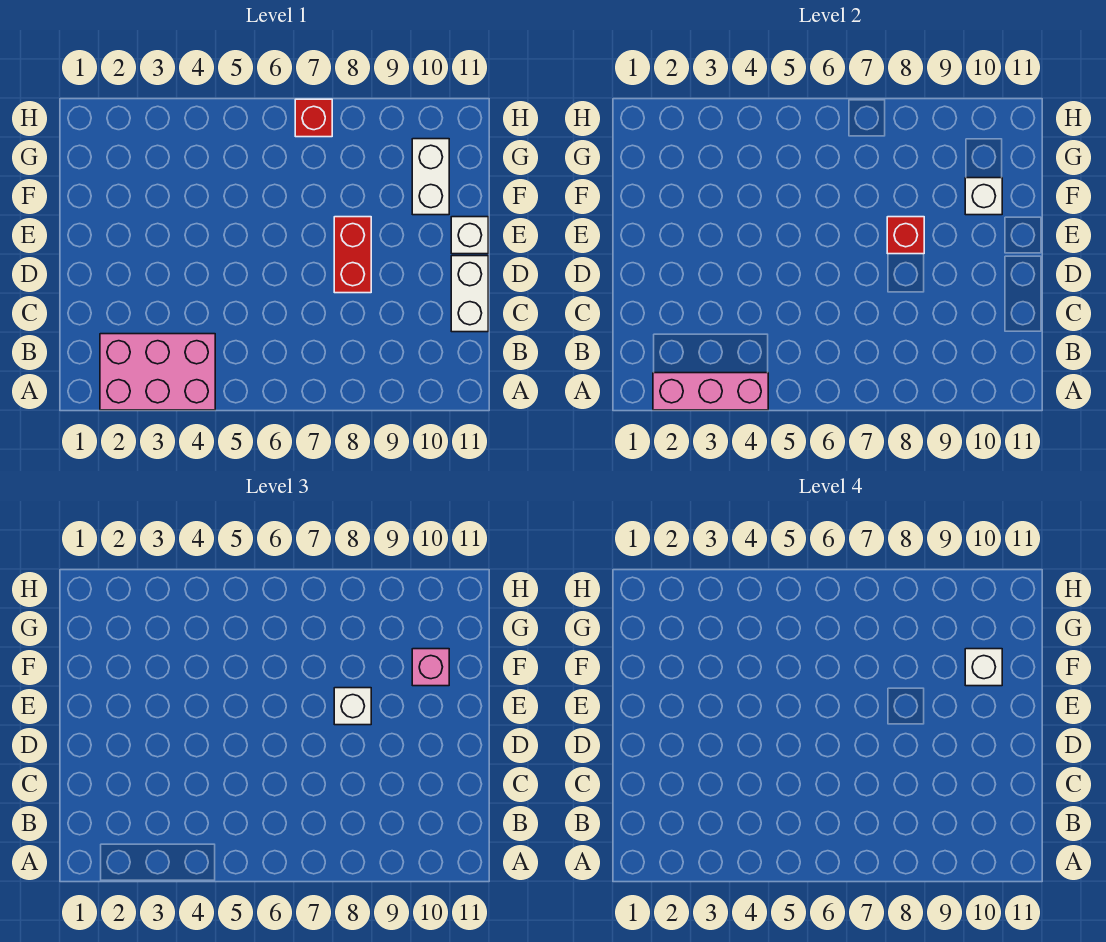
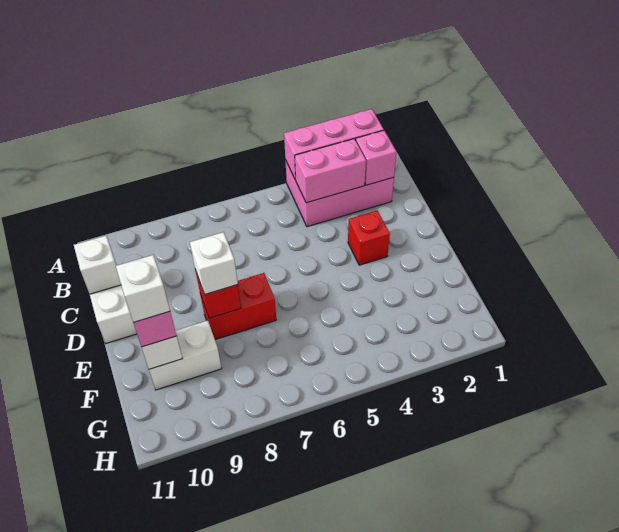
none -> pink brick B2 level 2
none -> pink brick B3:B4 level 2
red brick D8:E8 level 1 -> red brick E7:E8 level 1
white brick E11 level 1 -> white brick C11 level 2
white brick F10:G10 level 1 -> white brick F9:F10 level 1
red brick H7 level 1 -> red brick D3 level 1

